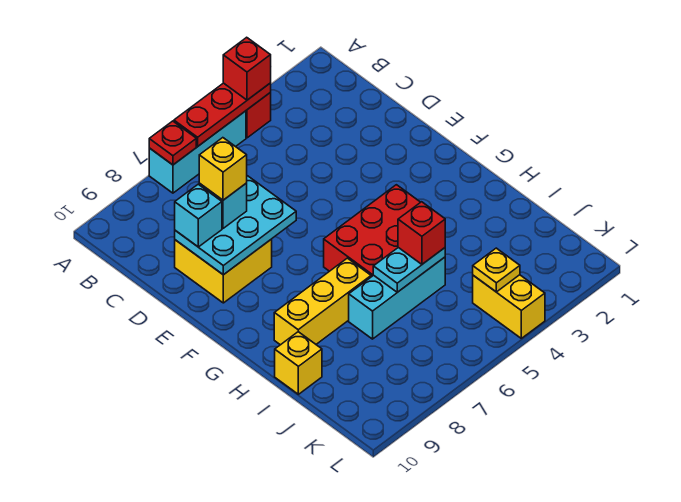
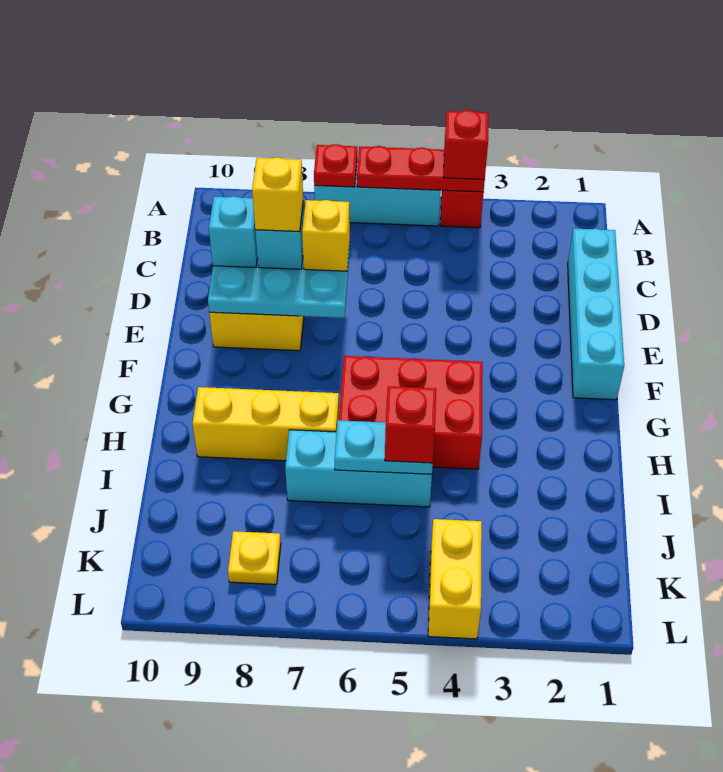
none -> cyan brick C1:F1 level 1
yellow brick I10 level 1 -> yellow brick D7 level 3
yellow plate K4 level 2 -> yellow plate K8 level 1

